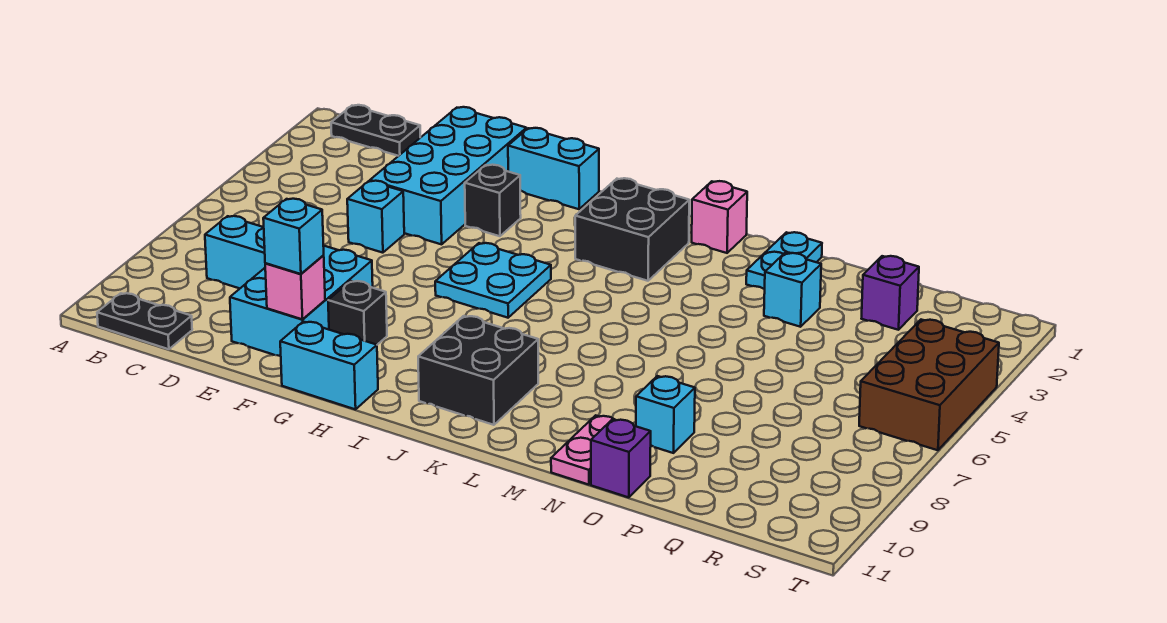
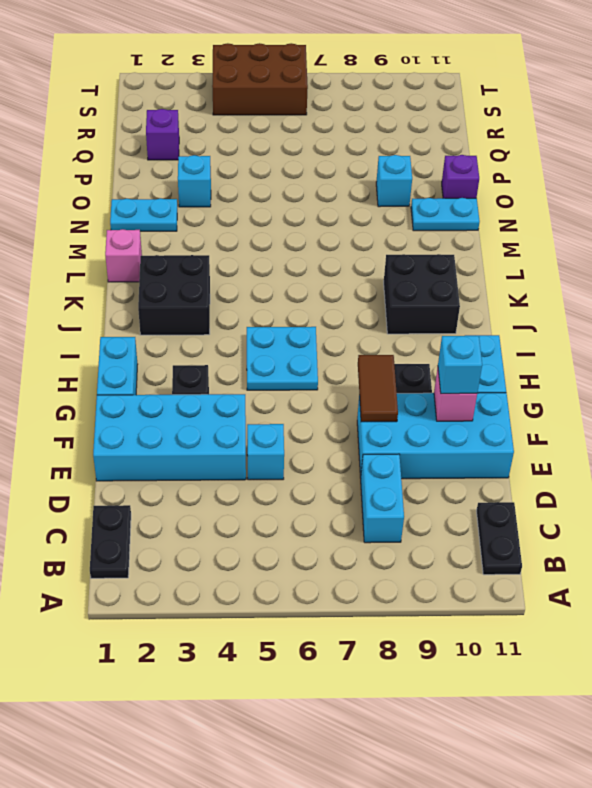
cyan brick E8:F10 level 1 -> cyan brick E8:F11 level 1
none -> brown tile F8:G8 level 2
pink plate N10:N11 level 1 -> cyan plate N10:N11 level 1

